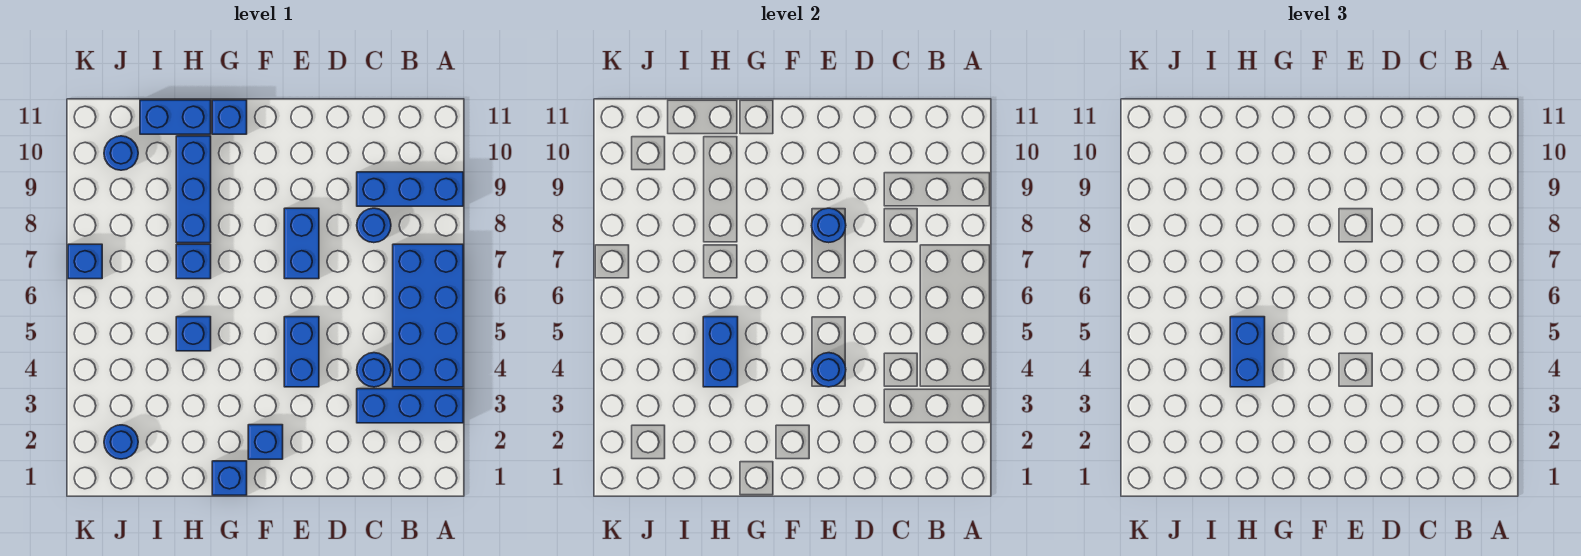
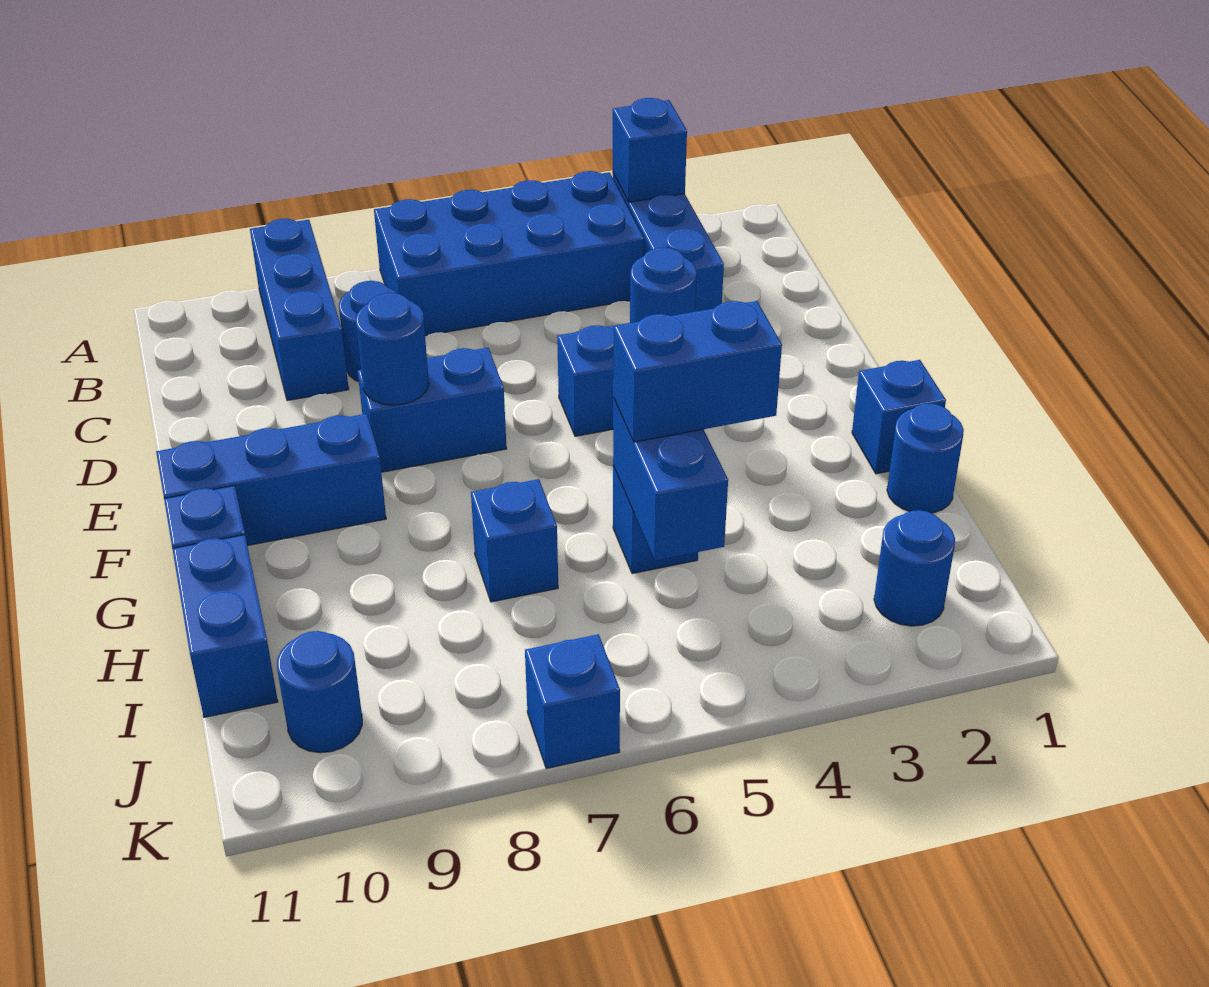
blue round brick C4 level 1 -> blue round brick H1 level 1
blue brick F2 level 1 -> blue brick A3 level 2
blue brick H4:H5 level 2 -> blue brick H5:I5 level 2
blue brick H8:H10 level 1 -> blue brick F9:F11 level 1

